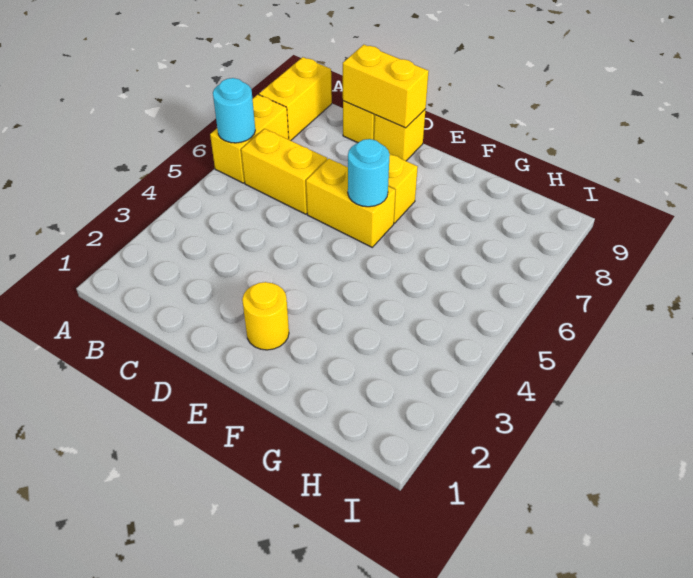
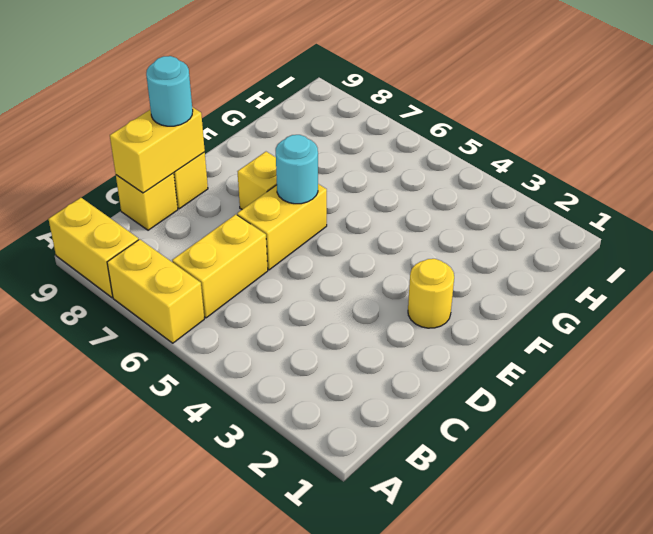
cyan round brick A6 level 2 -> cyan round brick D9 level 3

